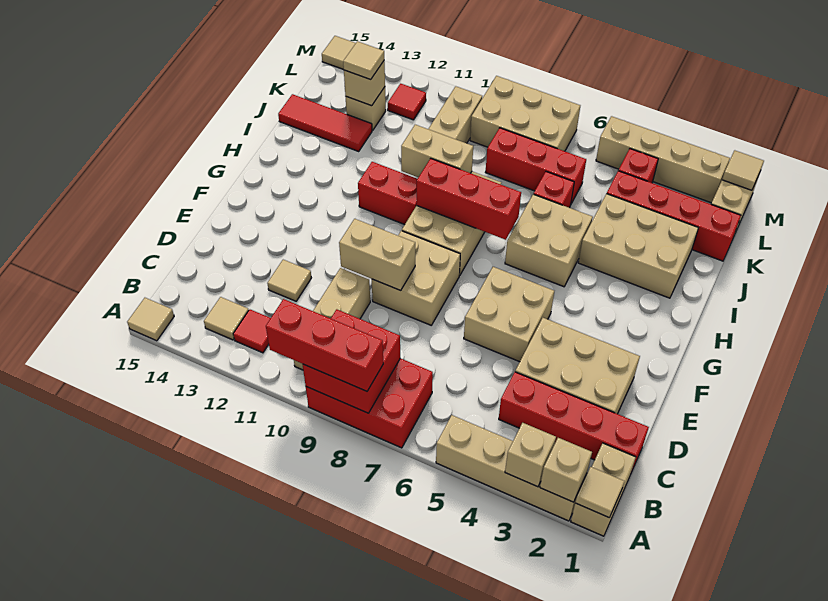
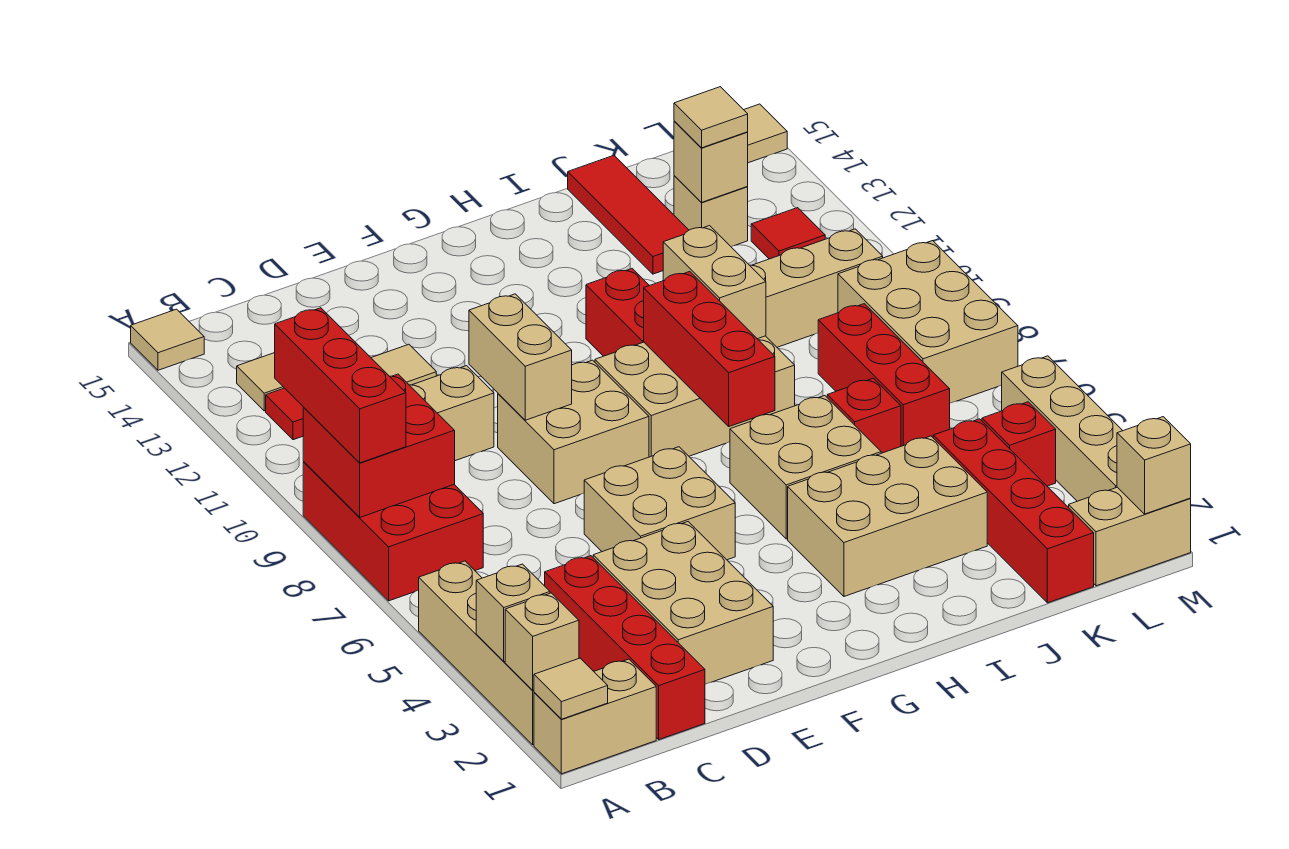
tan brick I2:J4 level 1 -> tan brick H3:J4 level 1
tan tile M1 level 2 -> tan brick M1 level 2

